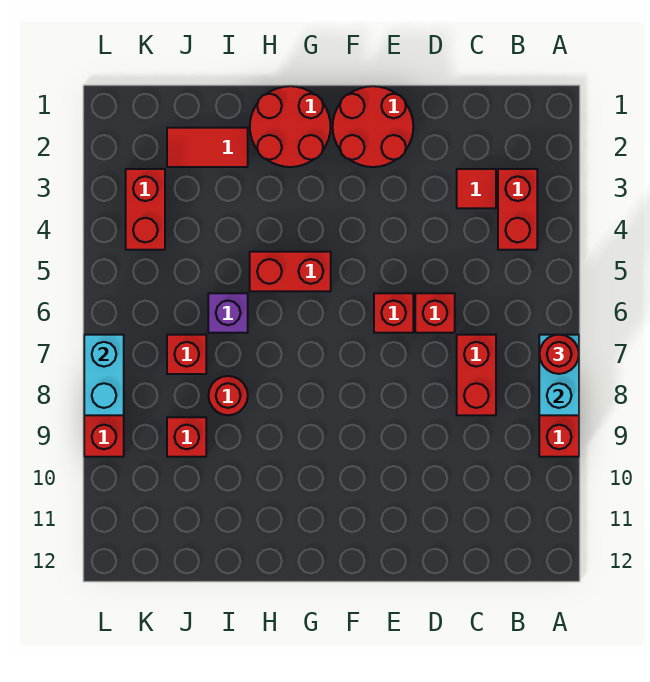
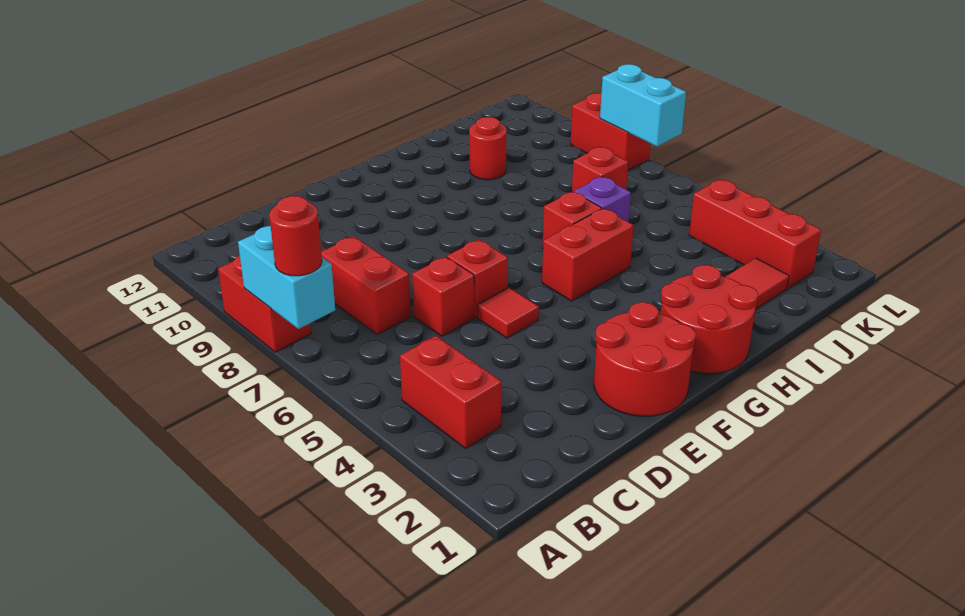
red tile C3 level 1 -> red tile E5 level 1
red round brick I8 level 1 -> red round brick I10 level 1
red brick J9 level 1 -> red brick H6 level 1
red brick K3:K4 level 1 -> red brick K2:K4 level 1

